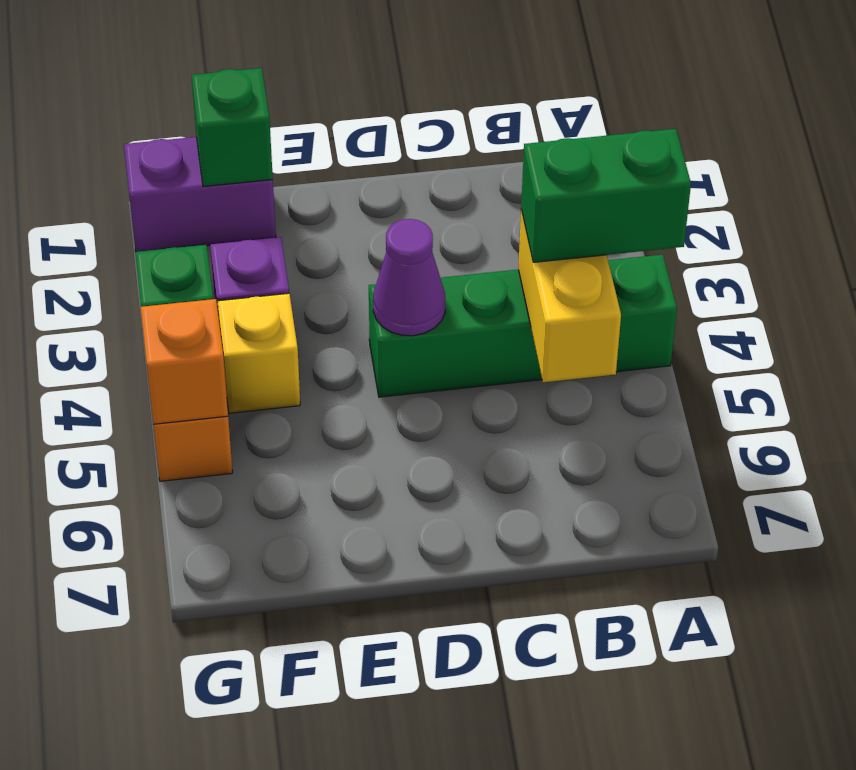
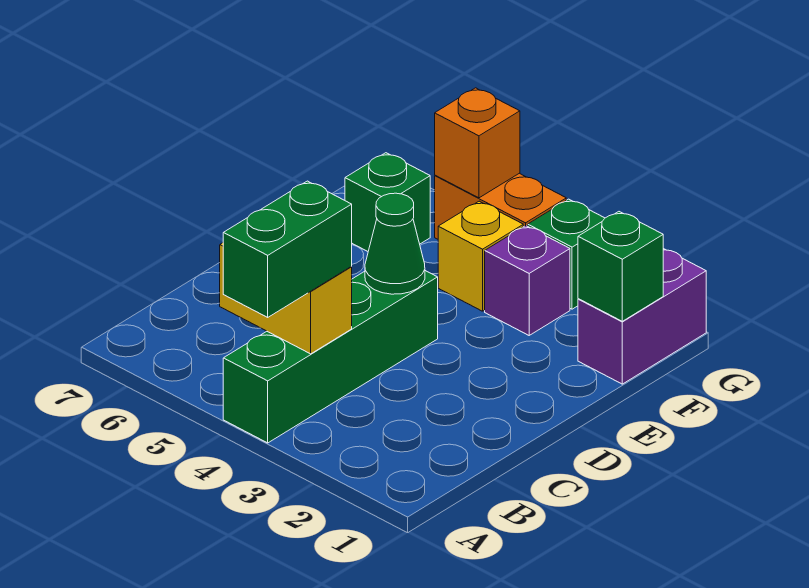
purple cone D4 level 2 -> green cone D4 level 2
none -> green brick F6 level 1

